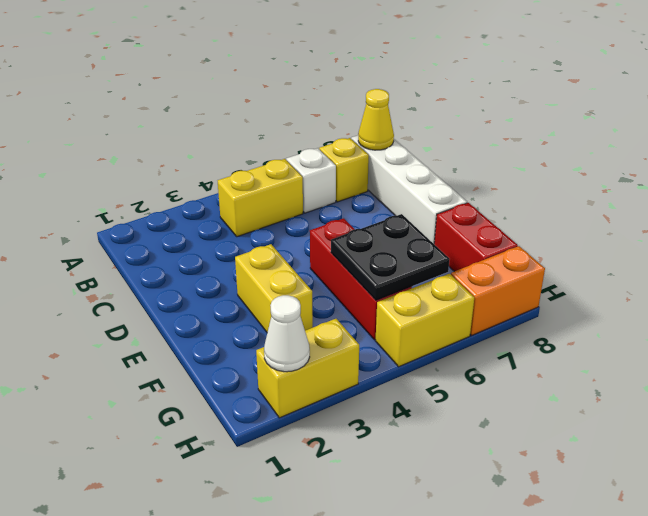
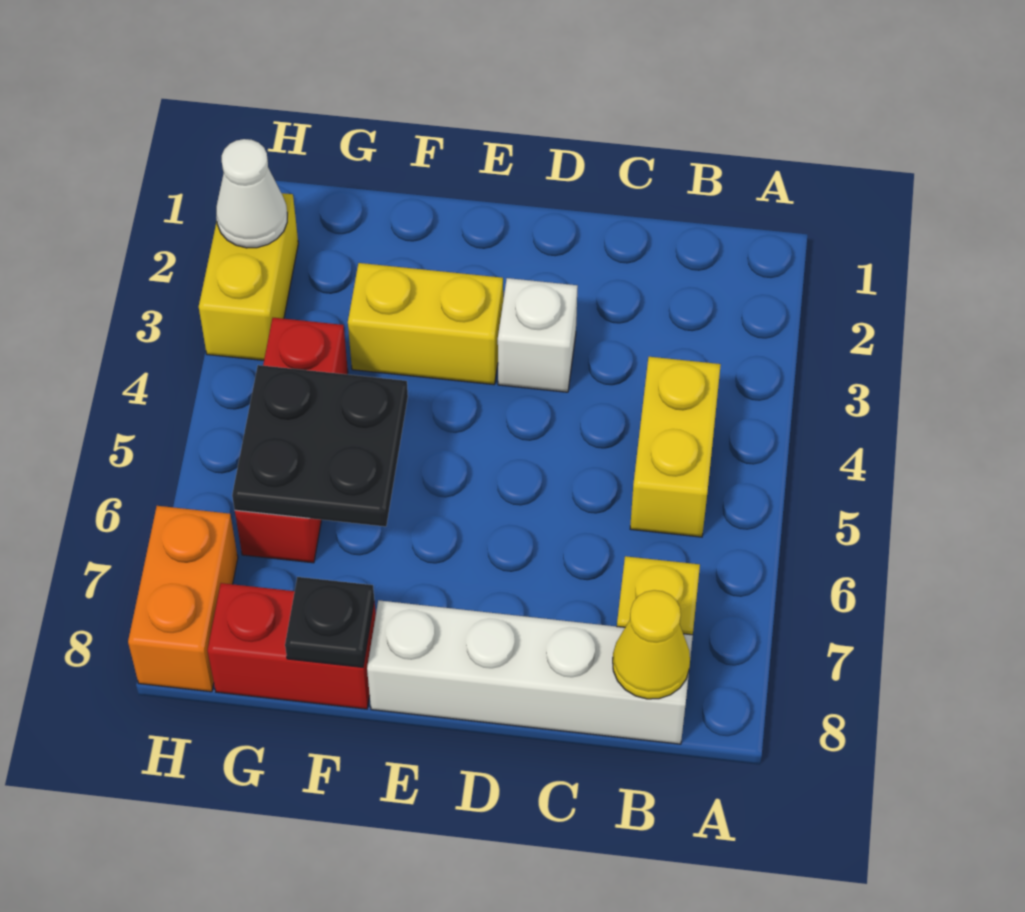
white brick B6 level 1 -> white brick D3 level 1
red brick E5:G5 level 1 -> red brick G4:G6 level 1
none -> black plate F8 level 2
yellow brick H5:H6 level 1 -> none

